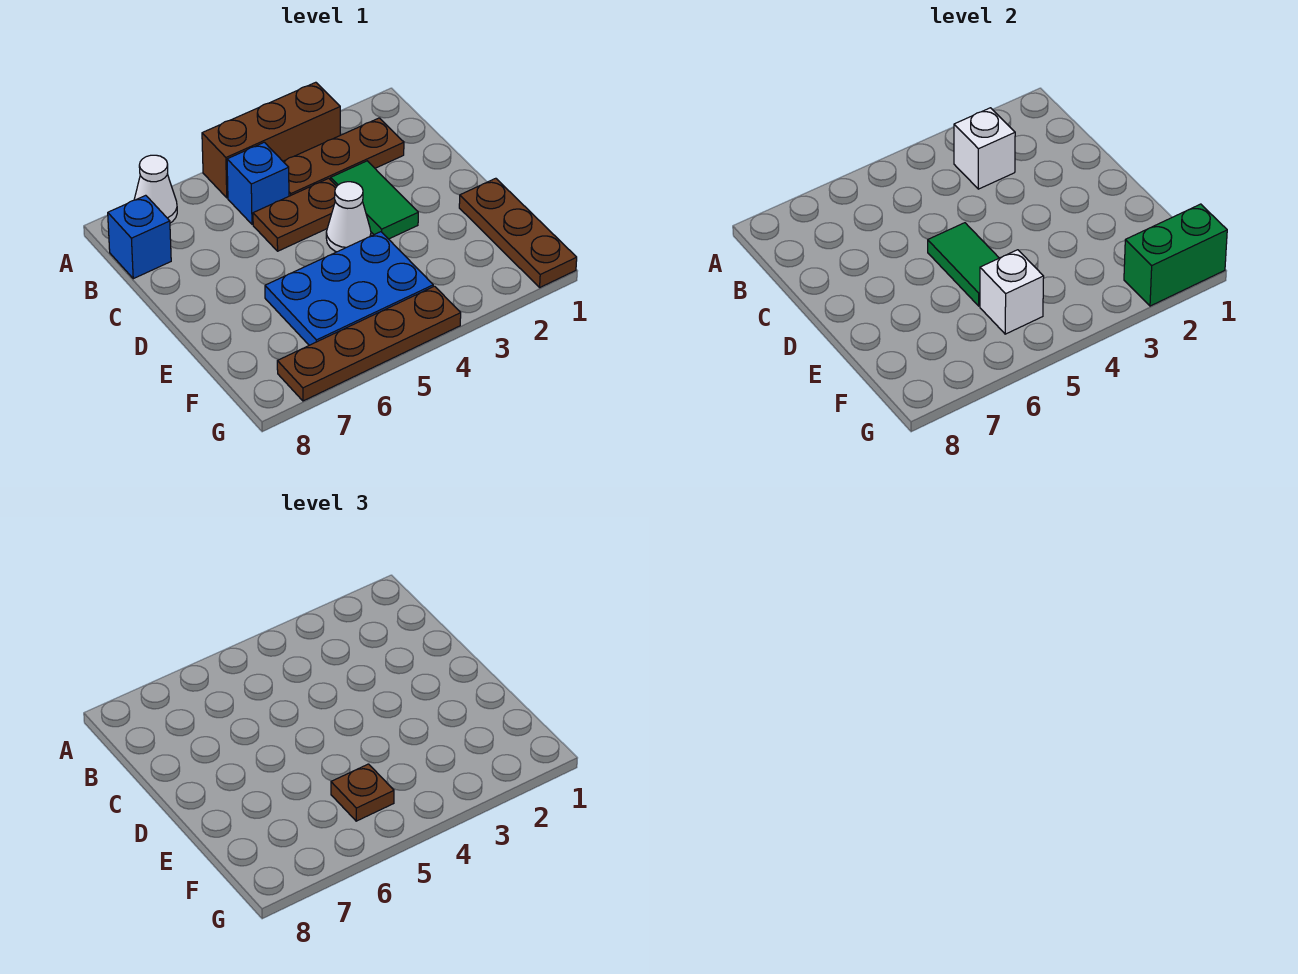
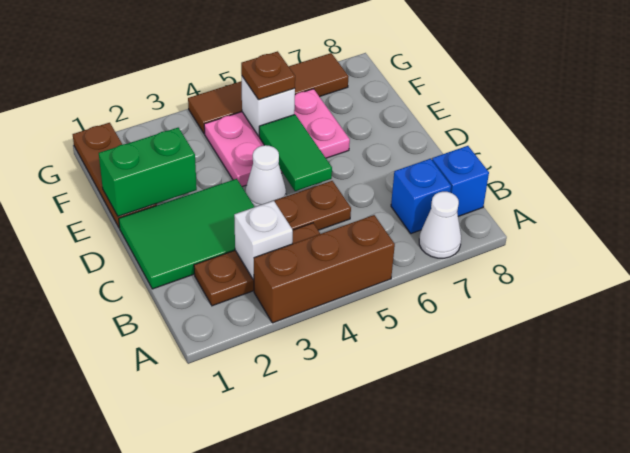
blue brick B5 level 1 -> blue brick B7 level 1
green tile C3:D3 level 1 -> green tile C1:D3 level 1
blue plate E4:F6 level 1 -> pink plate E4:F6 level 1
green brick G1:G2 level 2 -> green brick E1:E2 level 2
brown plate G4:G7 level 1 -> brown tile G4:G7 level 1

